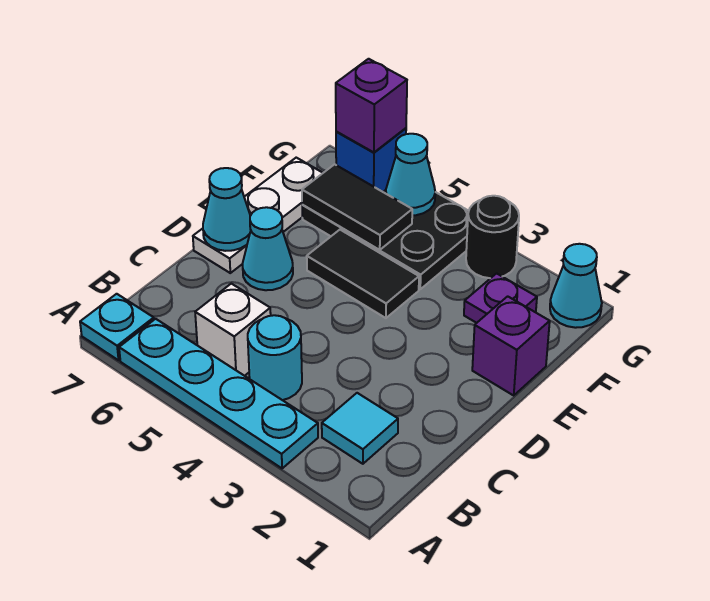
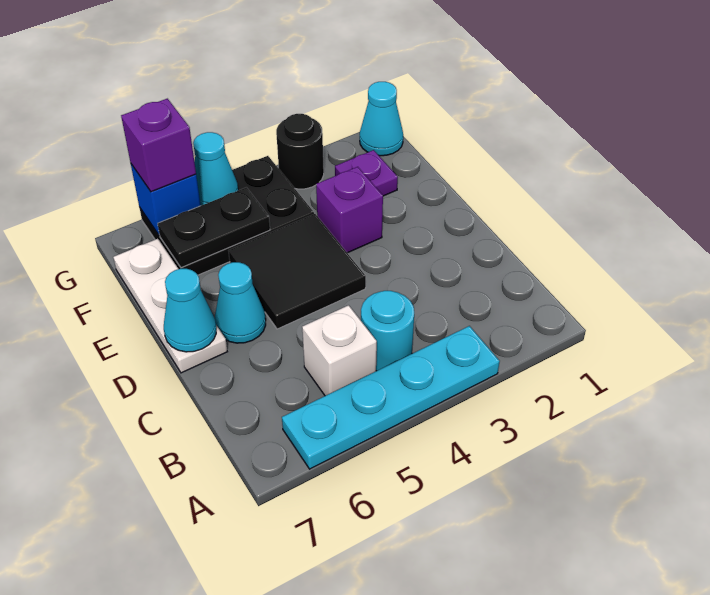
cyan plate A7 level 1 -> none
cyan tile B2 level 1 -> none
purple brick E1 level 1 -> purple brick E3 level 1
black tile E4:E5 level 1 -> black tile D4:E5 level 1
black tile F5:F6 level 2 -> black plate F5:F6 level 2

